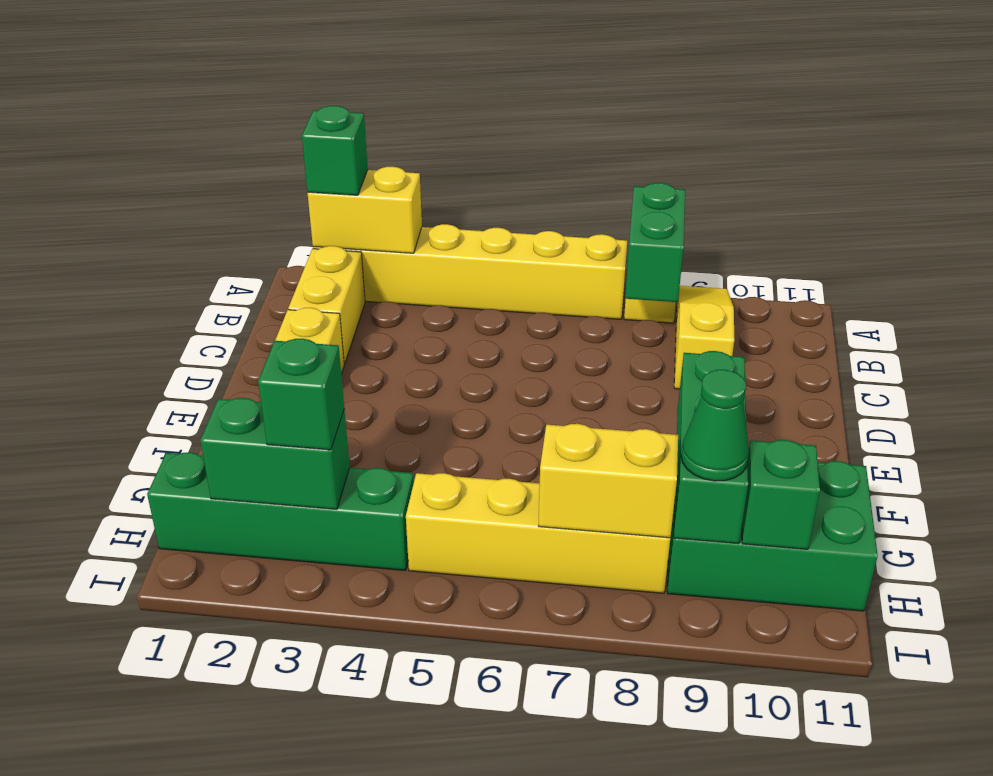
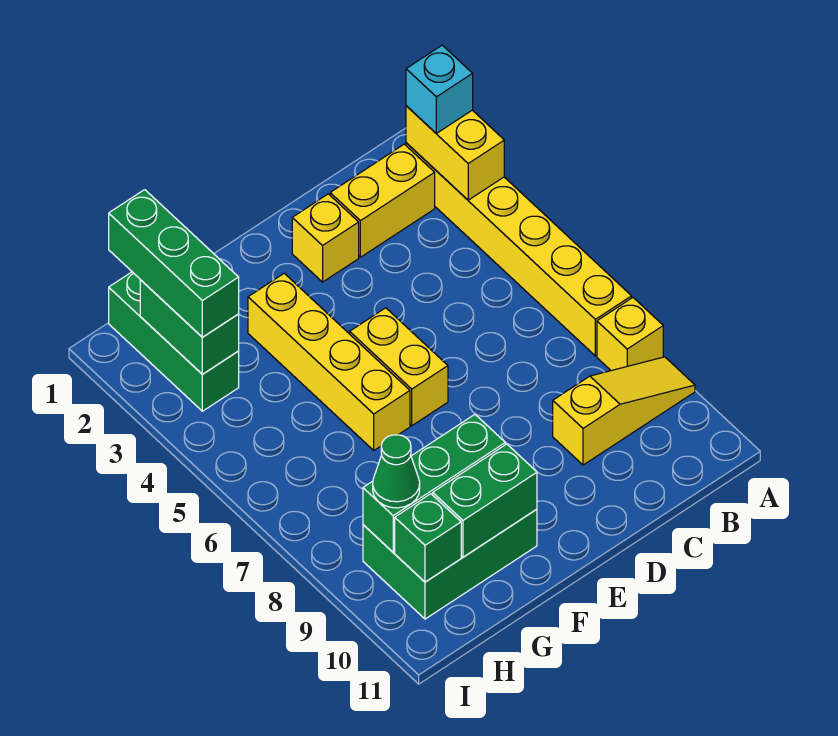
green brick A2 level 3 -> cyan brick A2 level 3
green brick A8:B8 level 2 -> green brick F10:G10 level 2
green brick G9:H11 level 1 -> green brick F9:H10 level 1
green brick H1:H4 level 1 -> green brick H1:H3 level 1
green brick H3 level 3 -> green brick H1:H3 level 3
yellow brick H5:H8 level 1 -> yellow brick F3:F6 level 1
yellow brick H7:H8 level 2 -> yellow brick E5:E6 level 1

